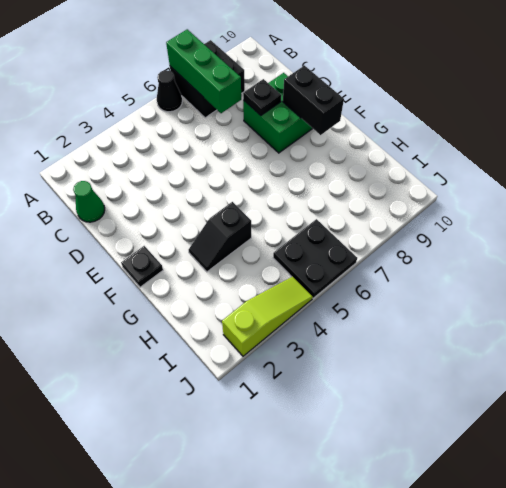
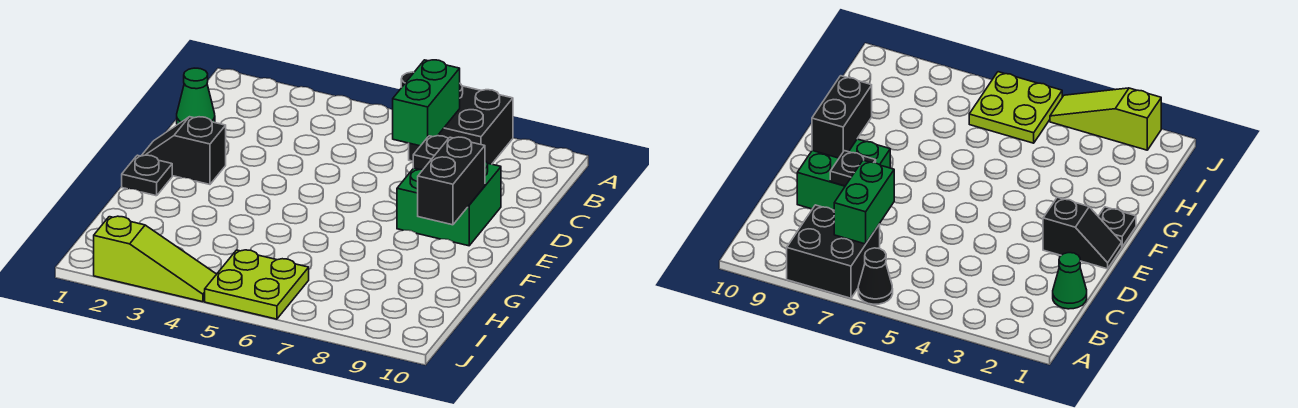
green brick A7:C7 level 2 -> green brick B7:C7 level 2
black slope G3:G4 level 1 top 4 -> black slope E1:E2 level 1 top 2
black plate I5:J6 level 1 -> lime plate I5:J6 level 1

